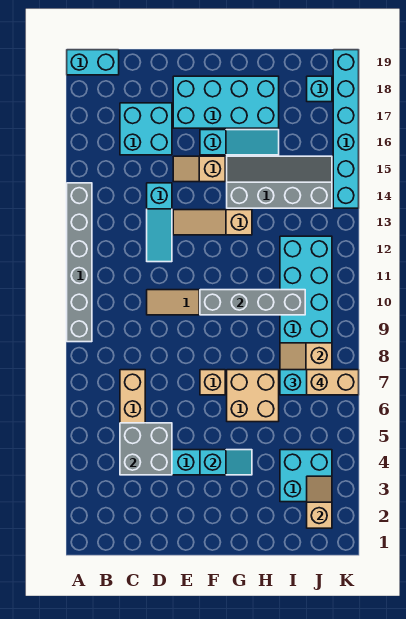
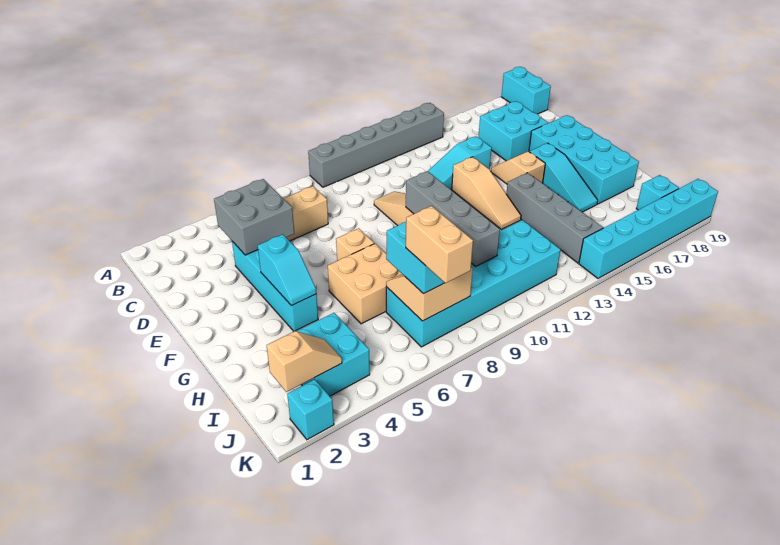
tan slope E13:G13 level 1 top G -> tan slope E13:G13 level 1 top E
none -> cyan brick K2 level 1

